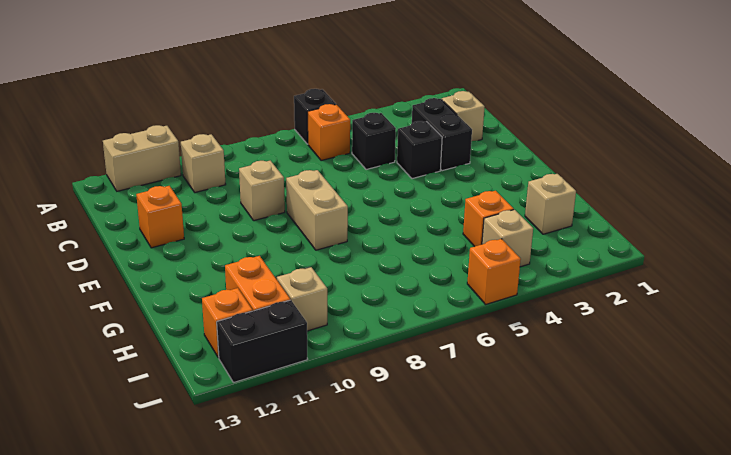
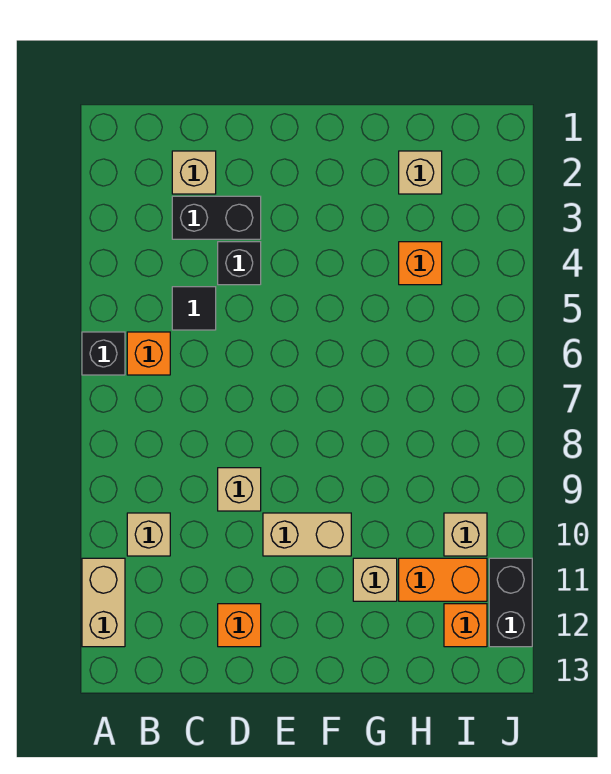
black brick C5 level 1 -> black tile C5 level 1
tan brick E8:F8 level 1 -> tan brick E10:F10 level 1
tan brick I4 level 1 -> tan brick G11 level 1
orange brick J5 level 1 -> none

